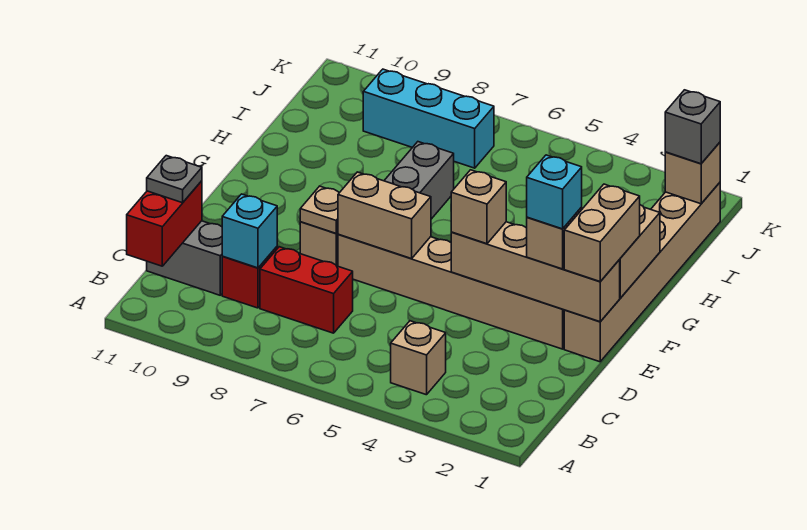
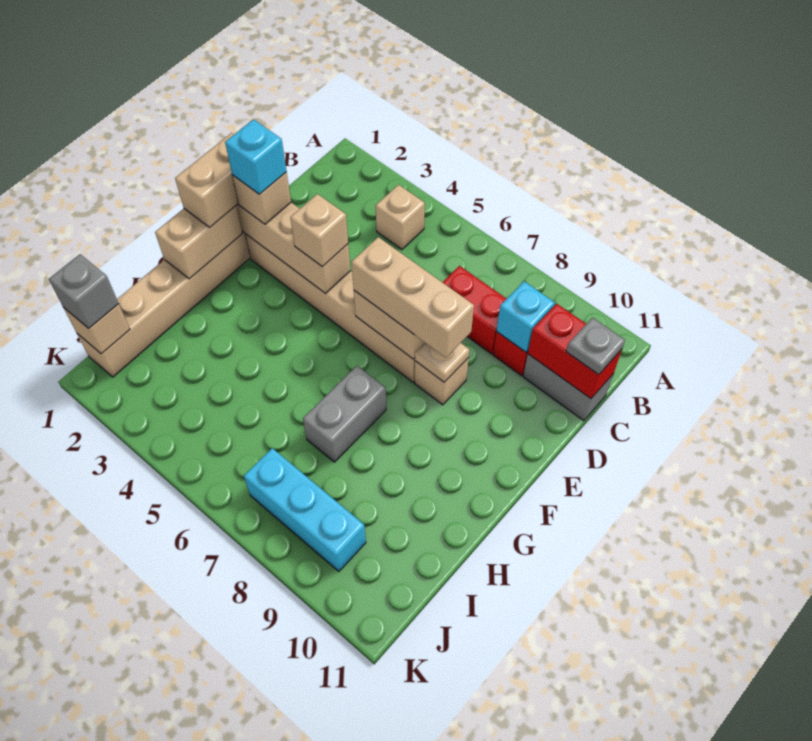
red brick B11:C11 level 2 -> red brick C10:C11 level 2
none -> tan brick E6:E8 level 3

